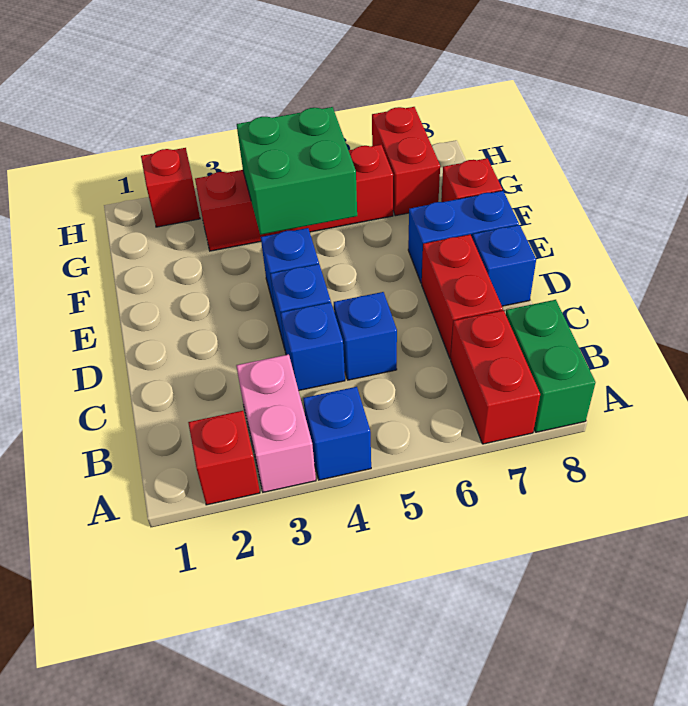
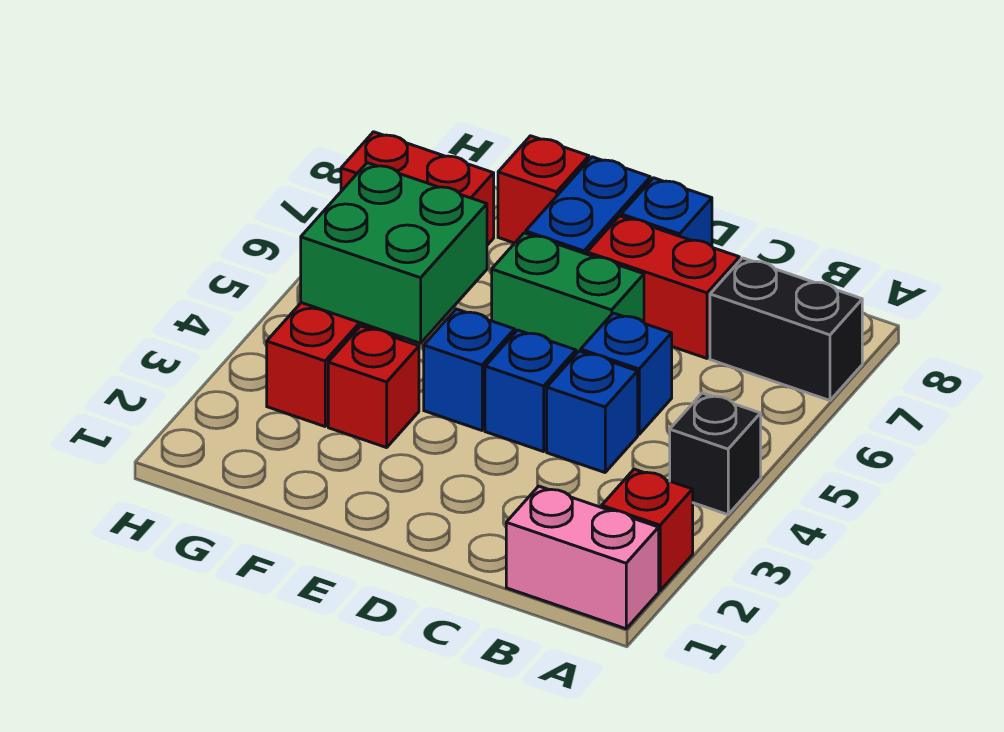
pink brick A3:B3 level 1 -> pink brick A1:B1 level 1
blue brick A4 level 1 -> black brick A4 level 1
red brick A7:B7 level 1 -> black brick A7:B7 level 1
green brick A8:B8 level 1 -> green brick D6:E6 level 1
red brick H2 level 1 -> red brick F3 level 1

